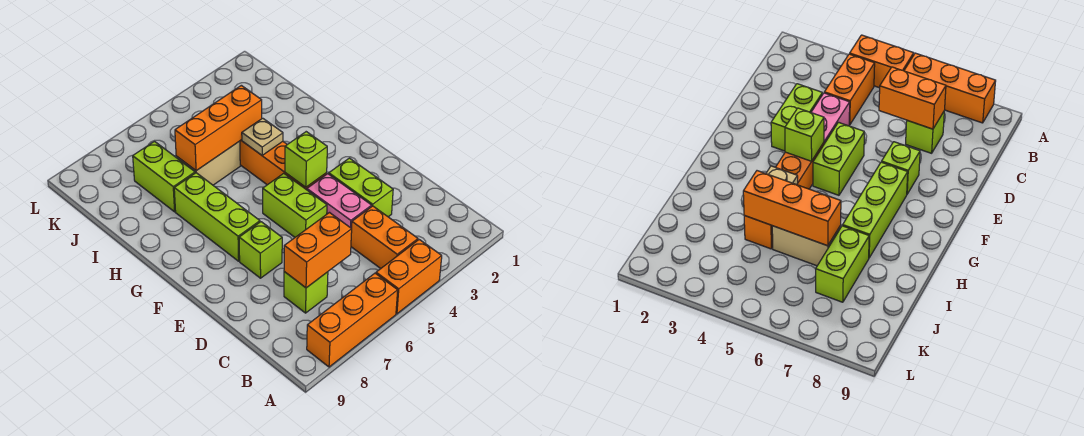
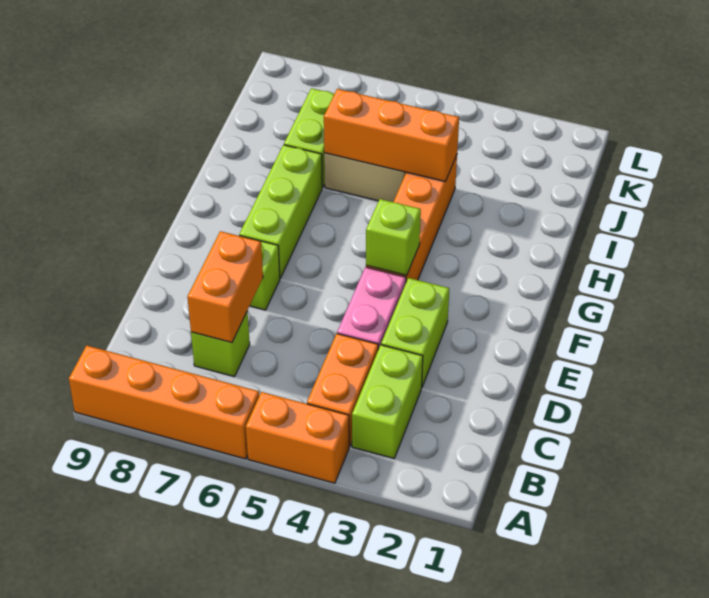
orange brick A6:A8 level 1 -> orange brick A6:A9 level 1
orange brick C6:C7 level 2 -> orange brick C7:D7 level 2
lime brick E5:F5 level 1 -> lime brick B3:C3 level 1
tan plate H4 level 2 -> none

